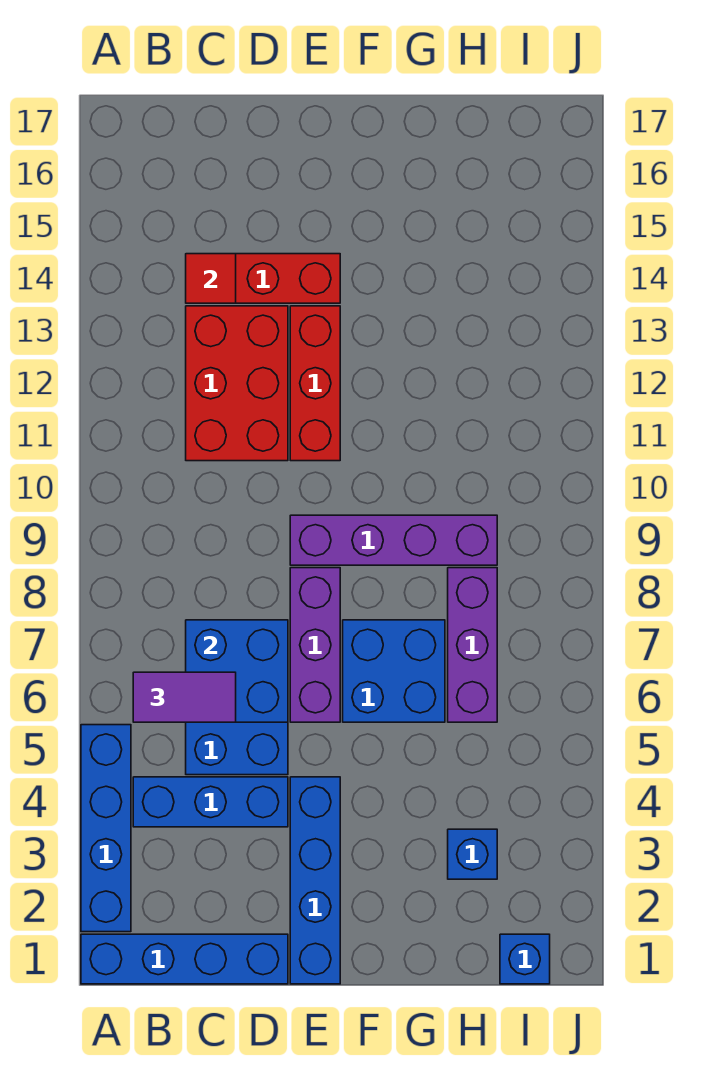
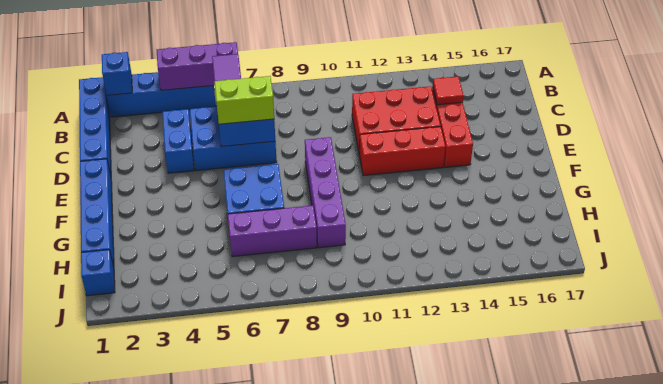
blue brick B4:D4 level 1 -> blue brick C4:D4 level 1
none -> lime brick D6:D7 level 3
blue brick E1:E4 level 1 -> blue brick E1:H1 level 1
purple brick E6:E8 level 1 -> purple brick A4:A6 level 2
blue brick H3 level 1 -> blue brick A2 level 2

